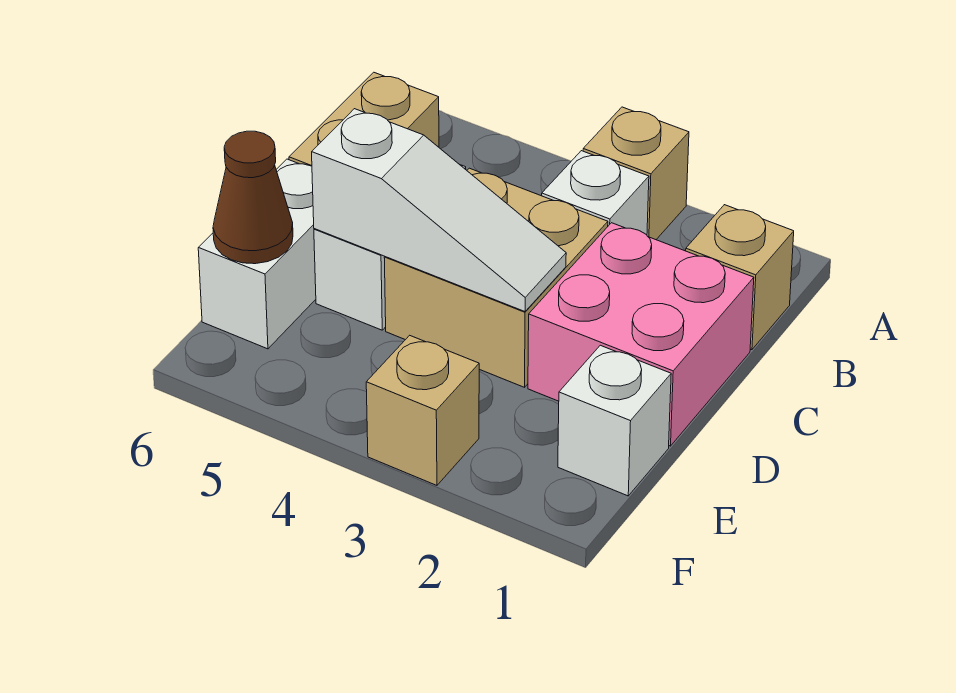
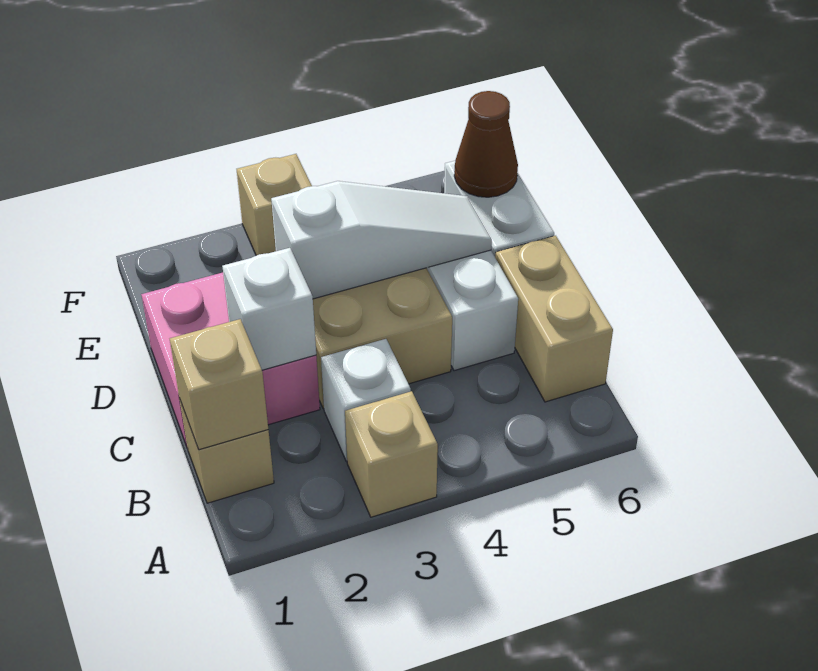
none -> tan brick B1 level 2
white slope D3:D5 level 2 top 5 -> white slope D3:D5 level 2 top 3
white brick E1 level 1 -> white brick C2 level 2

